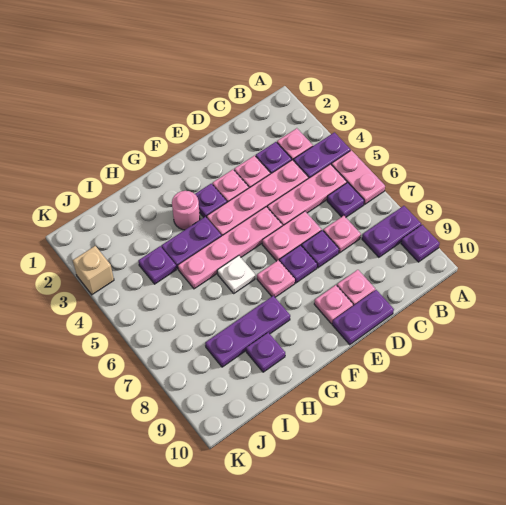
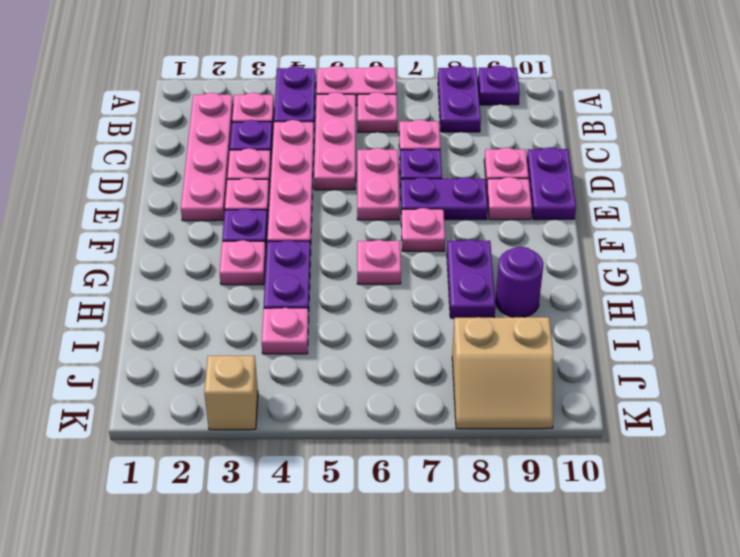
purple plate B6 level 1 -> pink plate B6 level 1
pink plate E5:H5 level 1 -> pink plate B2:E2 level 1
purple plate E7 level 1 -> purple plate E7:E8 level 1
pink round brick G3 level 1 -> pink plate G3 level 1
white plate G6 level 1 -> pink plate G6 level 1
purple plate G8:I8 level 1 -> purple plate G8:H8 level 1
purple plate H9 level 1 -> purple round brick H9 level 1
purple plate I4 level 1 -> pink plate I4 level 1
none -> tan slope J8:K9 level 1 top J

